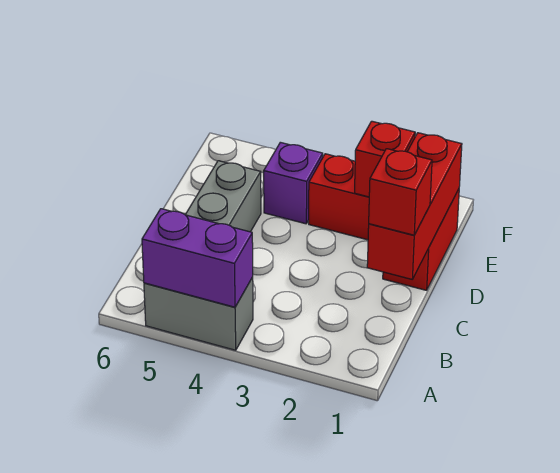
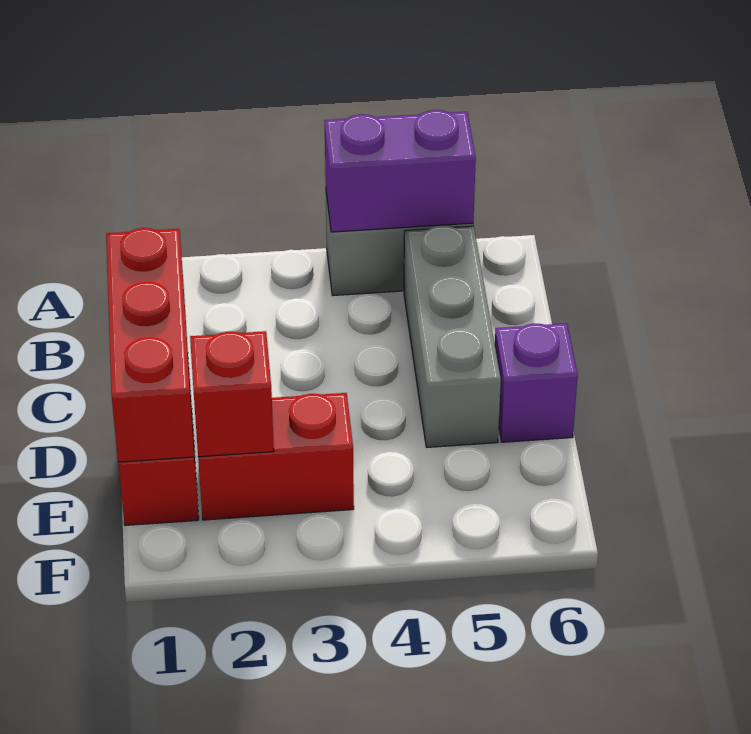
red brick C1 level 3 -> none
purple brick E4 level 1 -> purple brick D6 level 1

